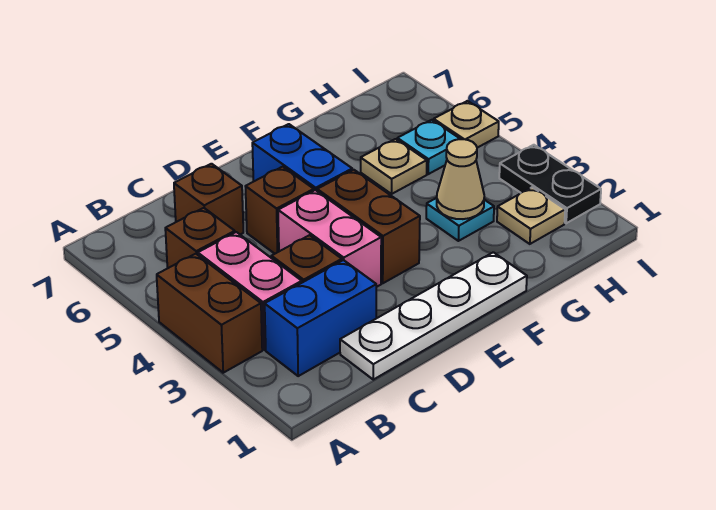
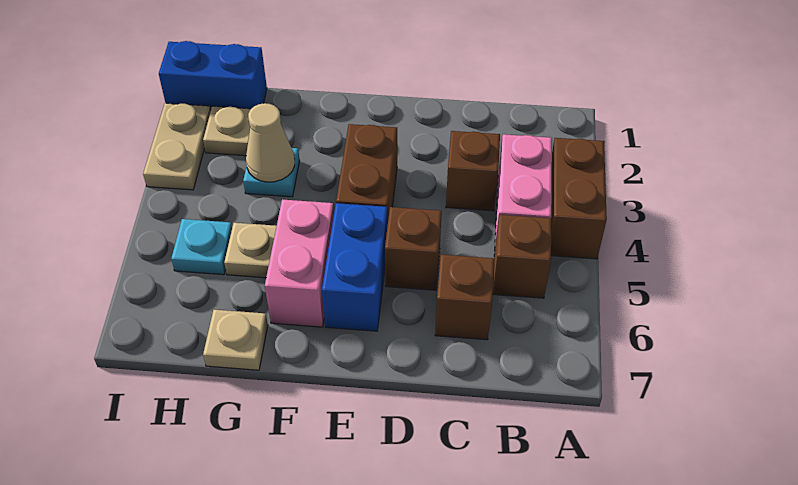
blue brick B2:C2 level 1 -> blue brick H1:I1 level 1
white plate C1:F1 level 1 -> none
pink brick D3:D4 level 1 -> pink brick F5:F6 level 1
black plate I2:I3 level 1 -> tan plate I2:I3 level 1
tan plate I5 level 1 -> tan plate G7 level 1

